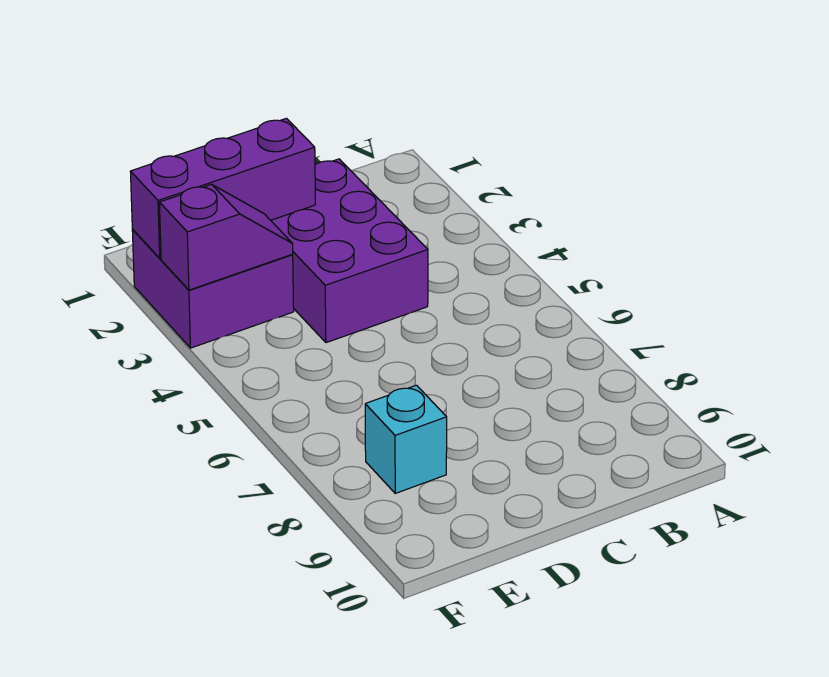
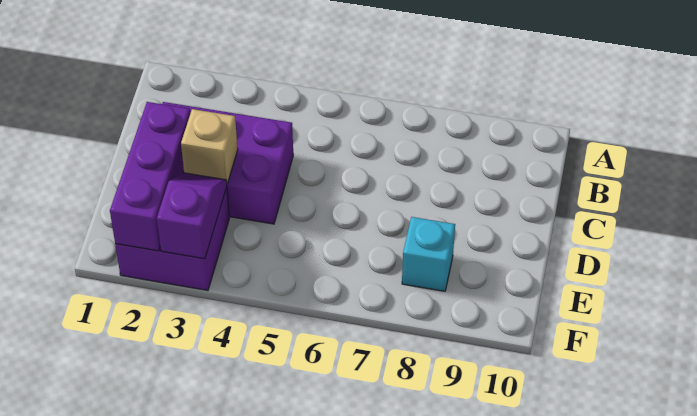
none -> tan brick D3 level 2

